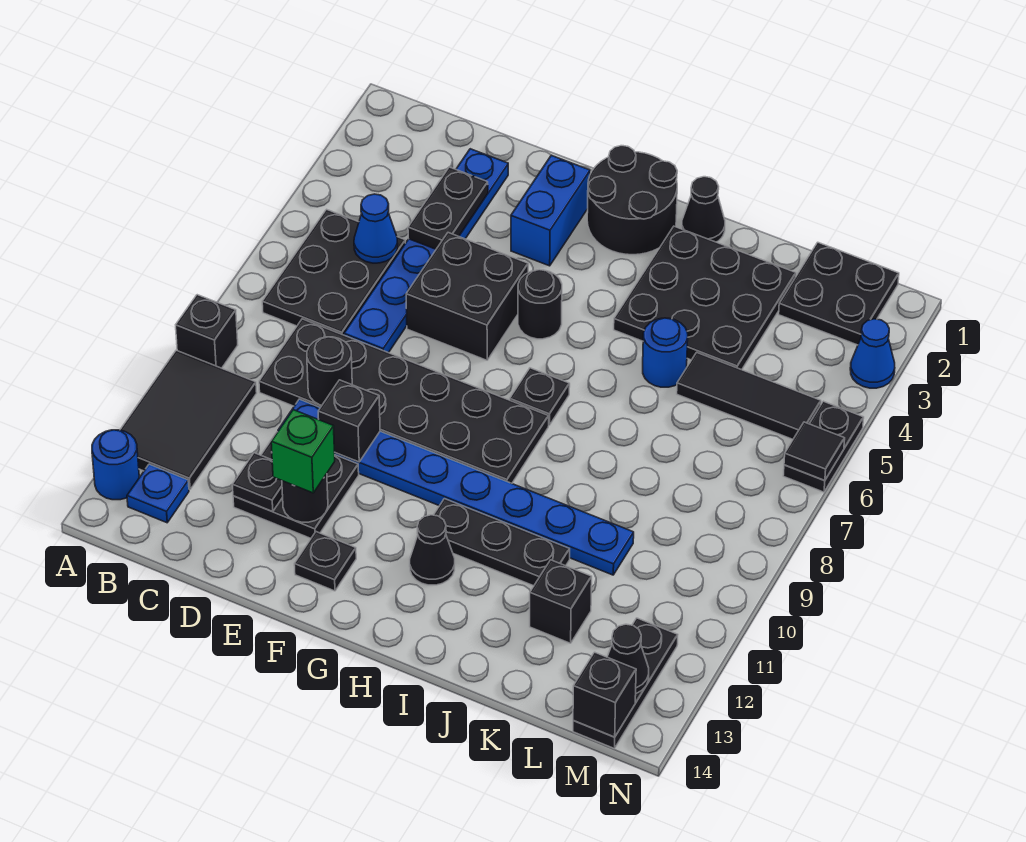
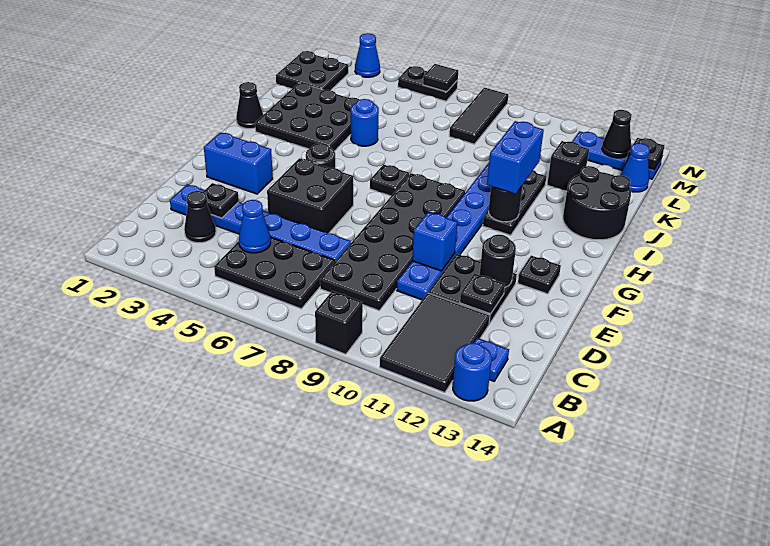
black tile A10:B12 level 1 -> black tile A11:C12 level 1
black plate D3:D4 level 2 -> black plate D3 level 2
black round brick D9 level 2 -> black round brick H11 level 2
black brick E10 level 2 -> blue brick E10 level 2
green brick E12 level 3 -> none
black round brick G1:H2 level 1 -> black round brick I13:J14 level 1
none -> blue brick H11:I11 level 3
black cone H12 level 1 -> black cone C3 level 1
black tile K5:M5 level 1 -> black tile L8:N8 level 1
none -> blue cone L14 level 1
black plate M12:M14 level 1 -> blue plate M12:M14 level 1
black brick M14 level 2 -> black plate M14 level 2

